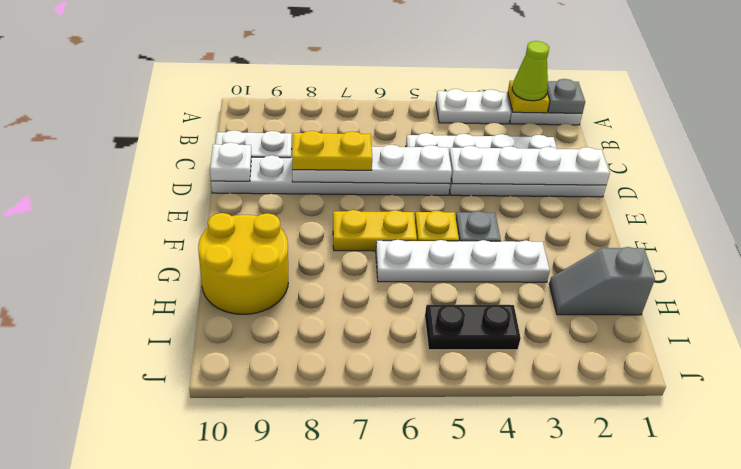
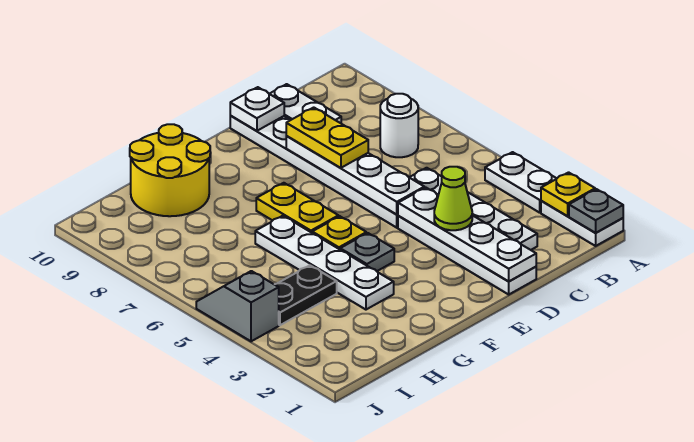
lime cone A2 level 3 -> lime cone D3 level 3
none -> white round brick B7 level 1
grey slope H1:H2 level 1 top 1 -> grey slope J4:J5 level 1 top 4
black plate I4:I5 level 1 -> black plate H4:I4 level 1

